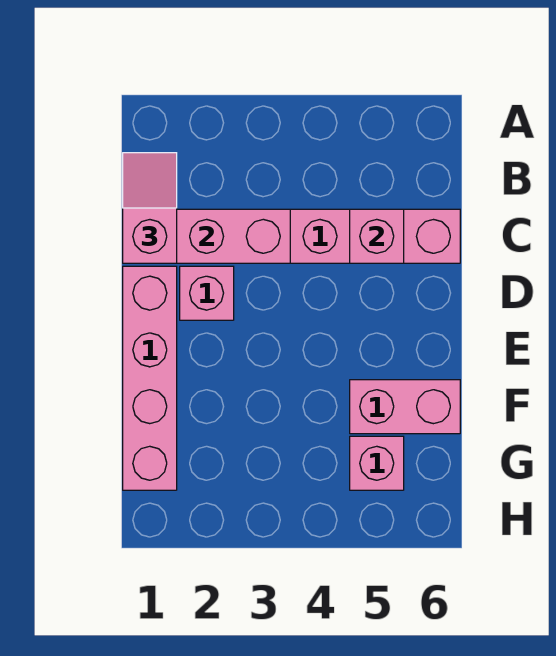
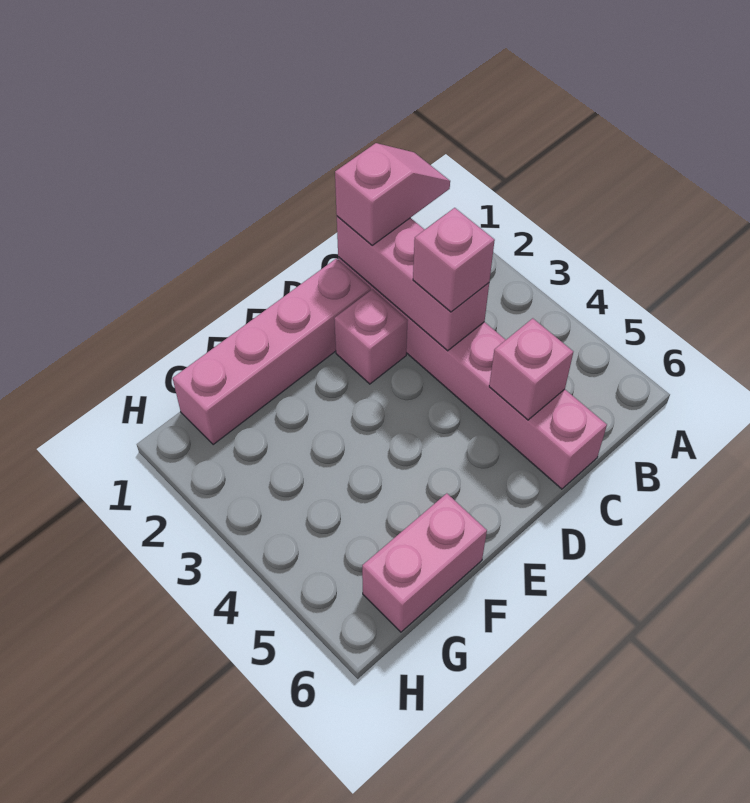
pink brick F5:F6 level 1 -> pink brick F6:G6 level 1
pink brick G5 level 1 -> pink brick C3 level 3

